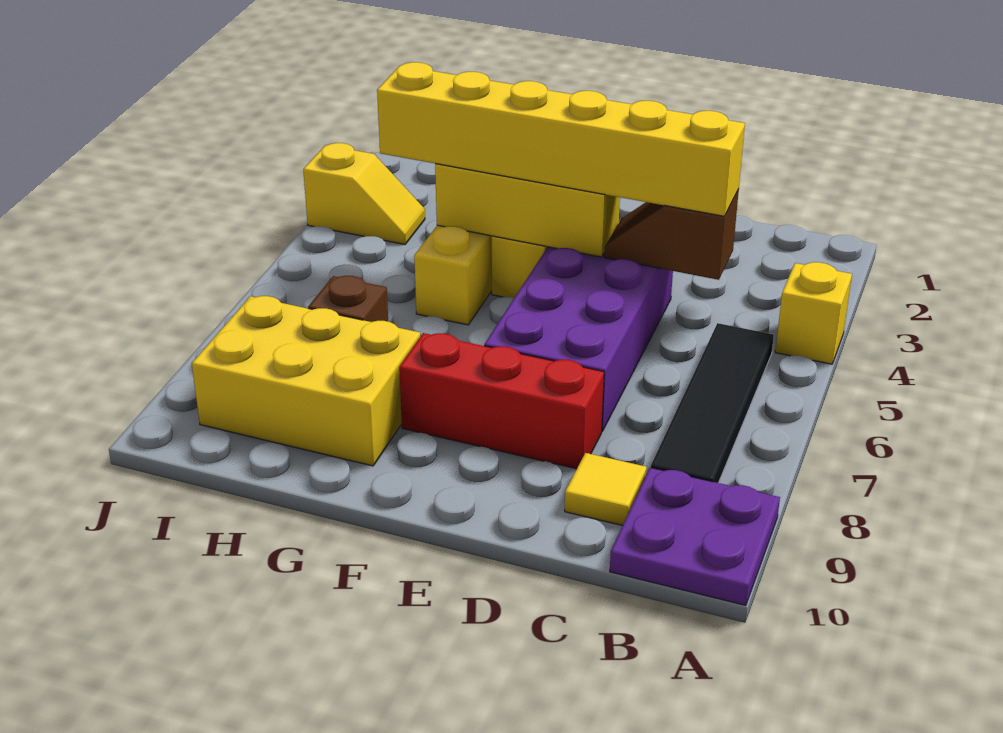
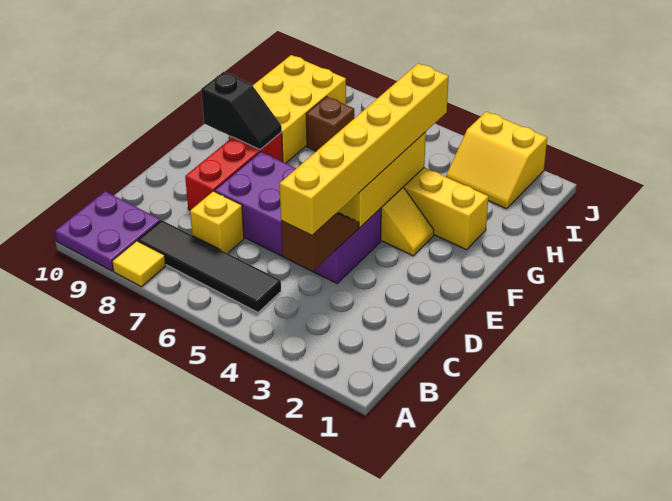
yellow brick A4 level 1 -> yellow brick C7 level 1
yellow tile C9 level 1 -> yellow tile A8 level 1
none -> black slope F8:F9 level 2 top 9
yellow slope I3:J3 level 1 top J -> yellow slope I2:J3 level 1 top J

